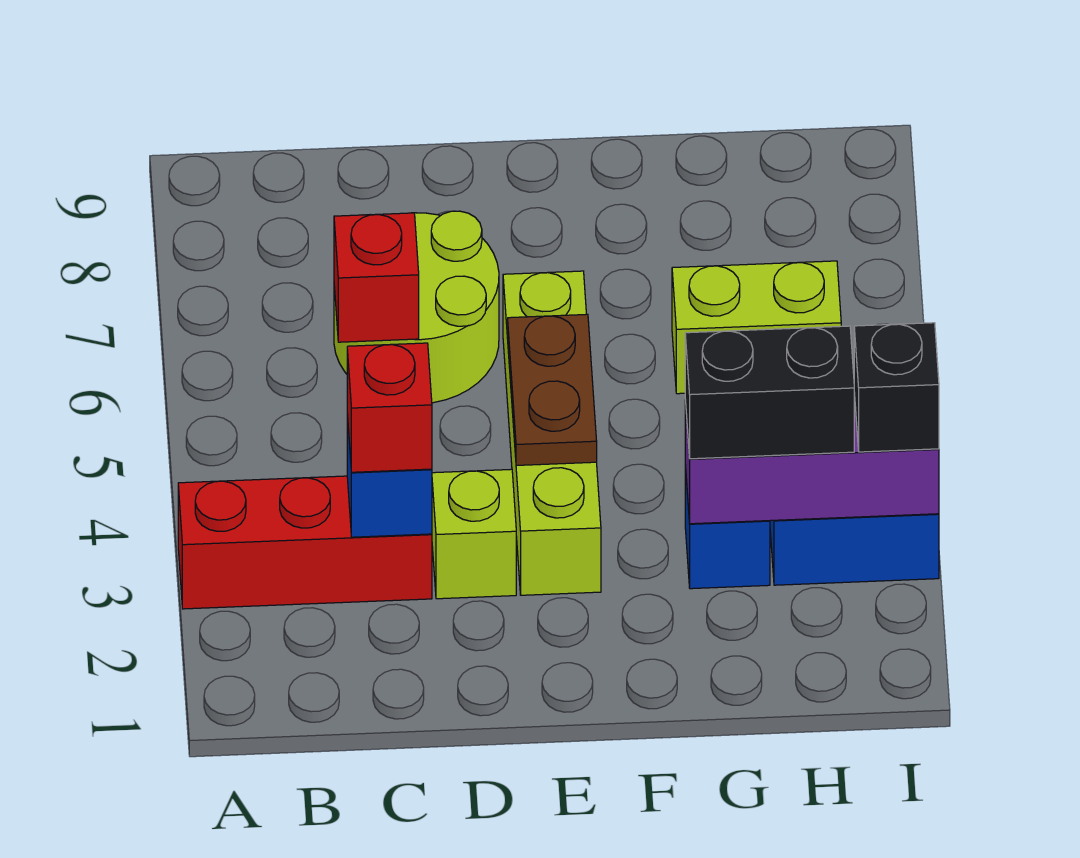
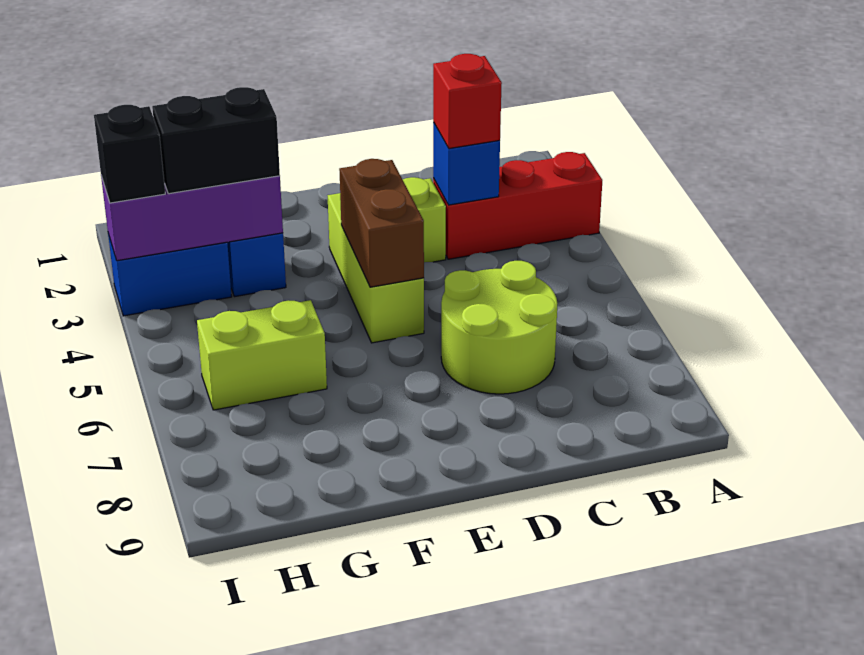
red brick C6 level 2 -> none
lime brick E3:E6 level 1 -> lime brick E3:E5 level 1
brown plate E4:E5 level 2 -> brown brick E4:E5 level 2

